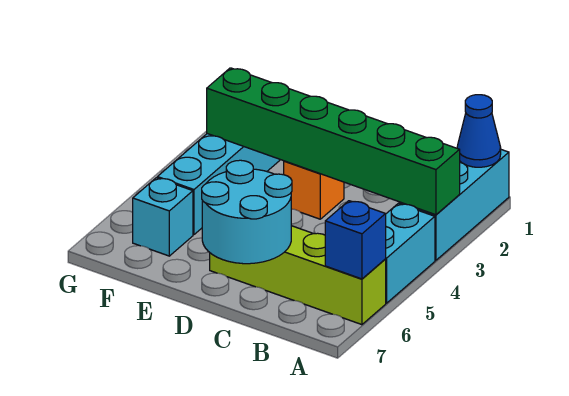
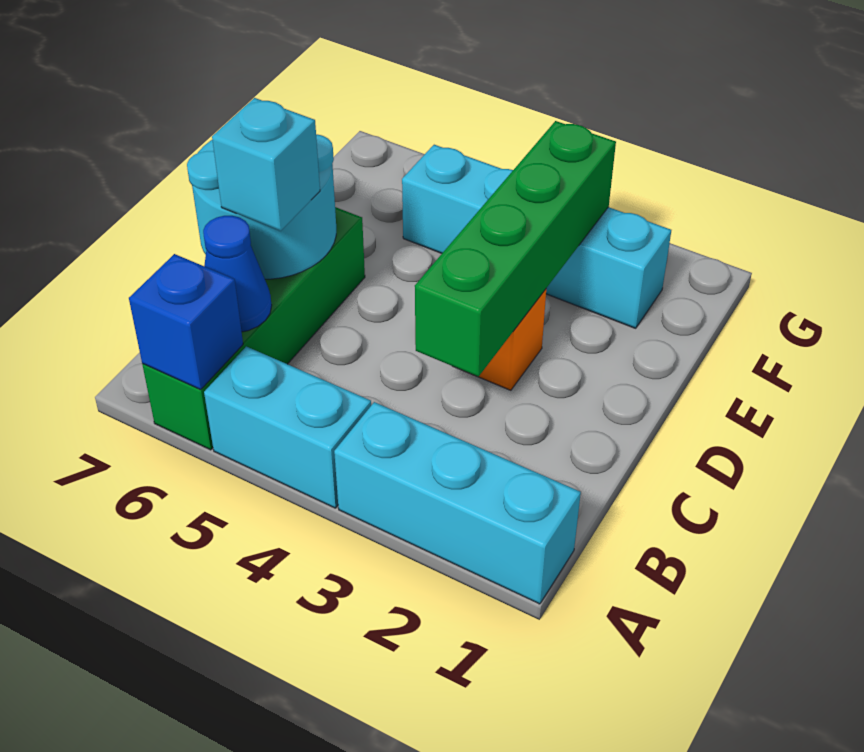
blue cone A1 level 2 -> blue cone B6 level 2
green brick A3:F3 level 2 -> green brick C3:F3 level 2
lime brick A6:D6 level 1 -> green brick A6:D6 level 1
cyan brick F6 level 1 -> cyan brick C6 level 3

